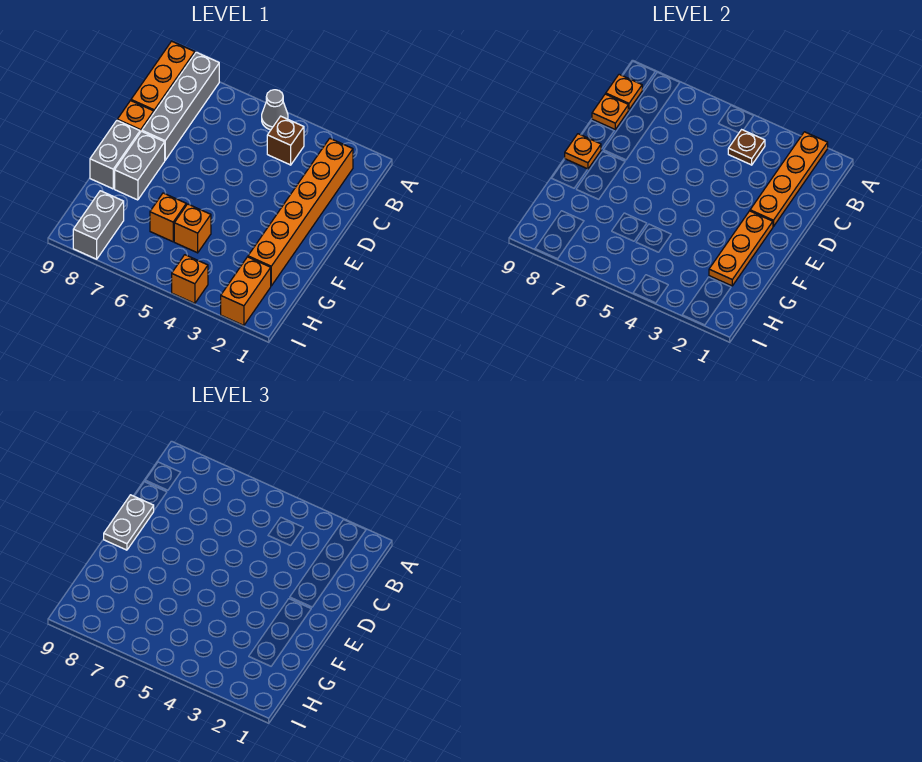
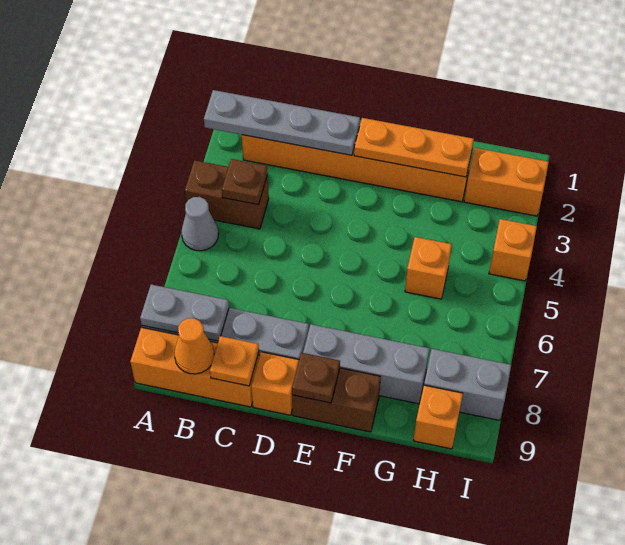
orange plate A2:D2 level 2 -> grey plate A2:D2 level 2
brown brick B4 level 1 -> brown brick A4:B4 level 1
orange plate B9 level 2 -> orange cone B9 level 2
grey plate D9:E9 level 3 -> grey plate A8:B8 level 2
grey brick E8:F8 level 1 -> grey brick E8:G8 level 1
grey brick E9:F9 level 1 -> brown brick E9:F9 level 1
orange plate E9 level 2 -> brown plate E9 level 2
orange brick G6 level 1 -> orange brick H9 level 1

